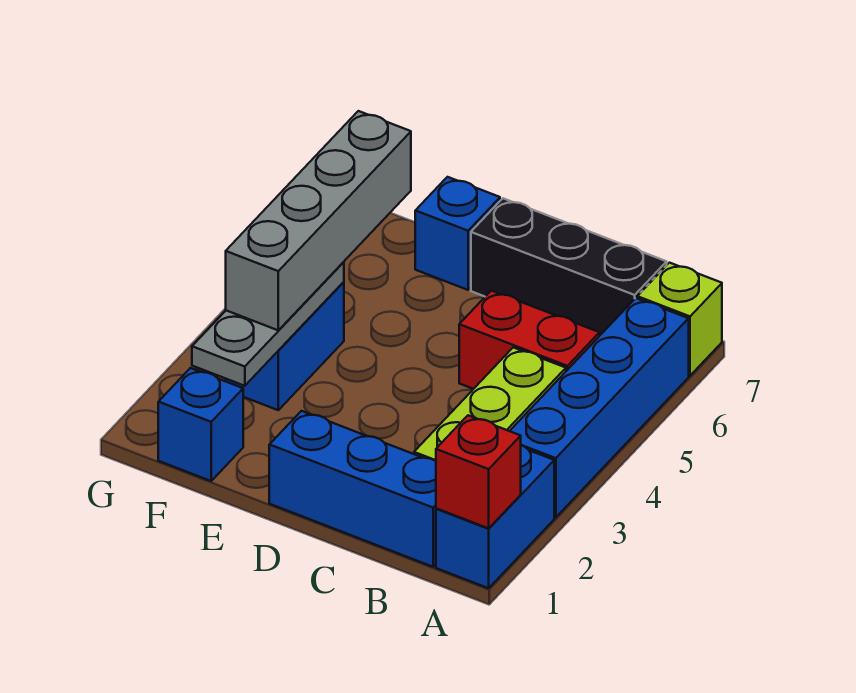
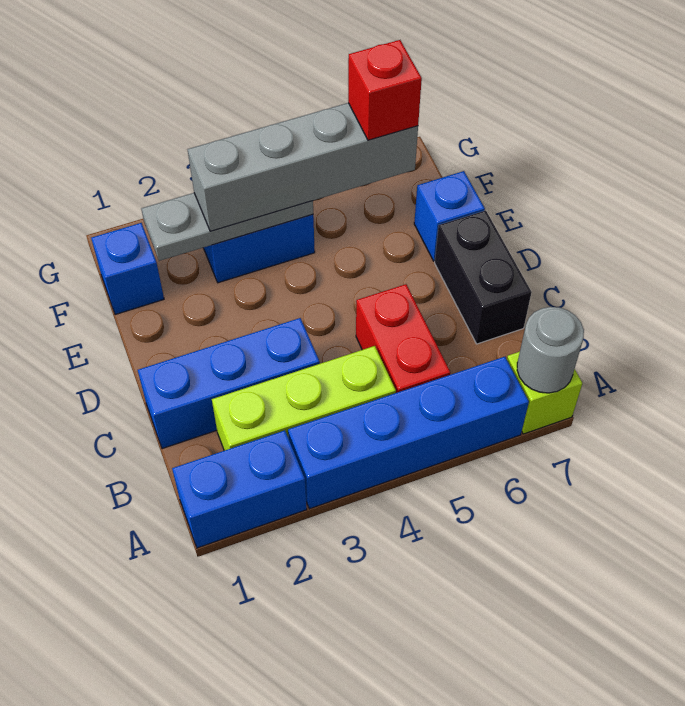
red brick A1 level 2 -> red brick F6 level 4
none -> grey round brick A7 level 2
blue brick B1:D1 level 1 -> blue brick C1:C3 level 1
black brick B7:D7 level 1 -> black brick C7:D7 level 1

